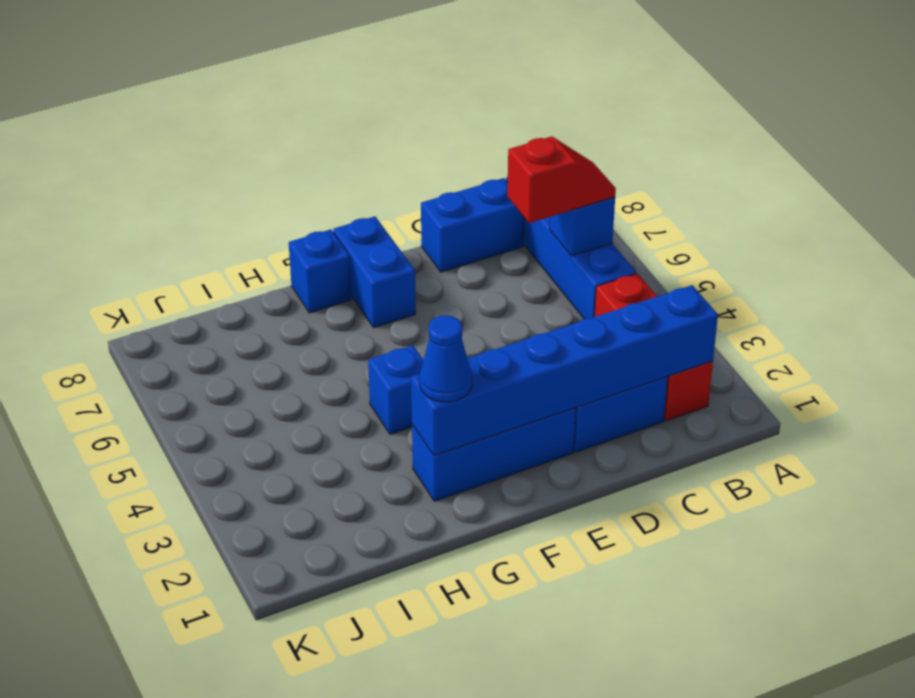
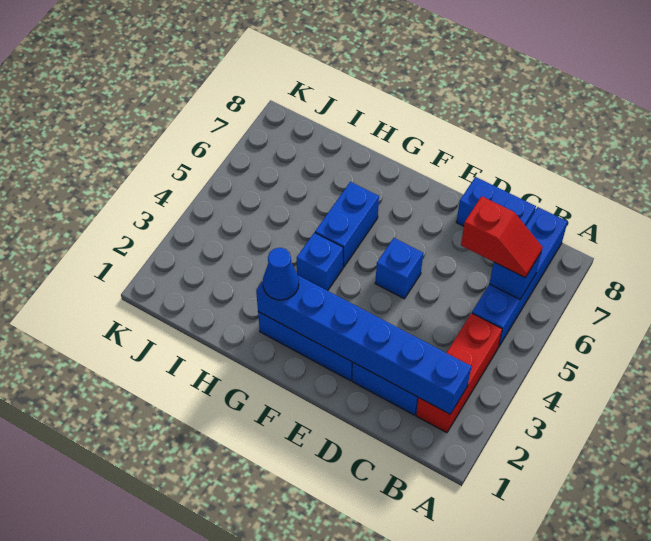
blue brick F7:F8 level 1 -> blue brick G5:G6 level 1
blue brick G8 level 1 -> blue brick E5 level 1

